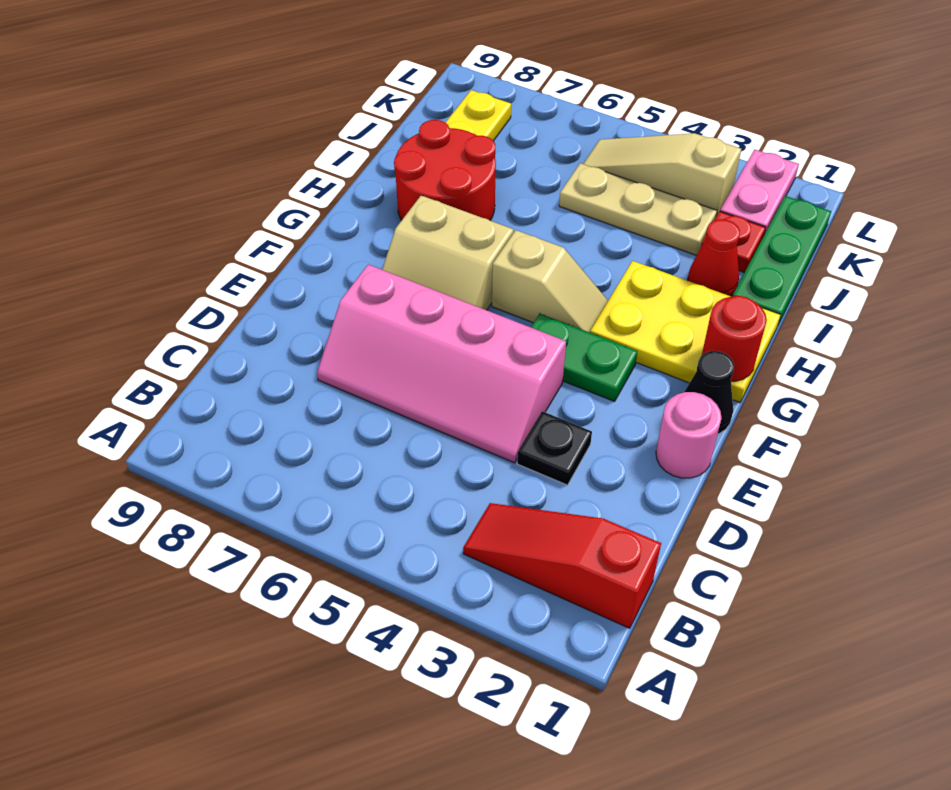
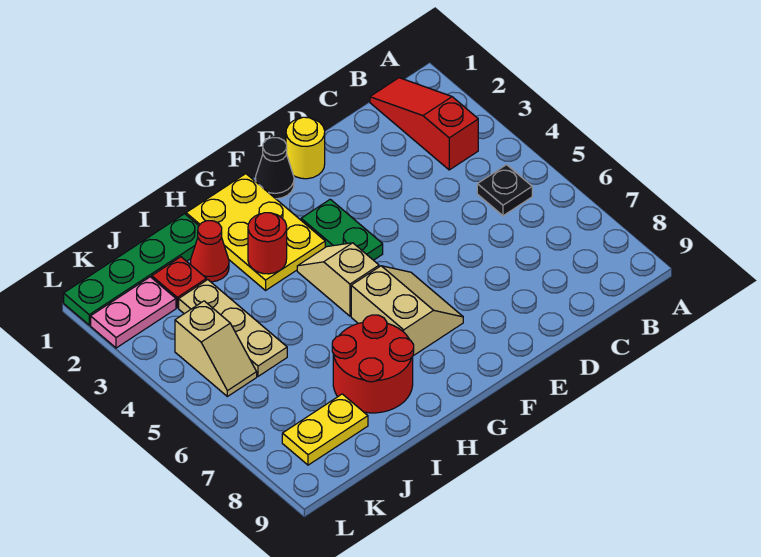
red slope B1:B3 level 1 top 1 -> red slope B1:B3 level 1 top 3
black plate D3 level 1 -> black plate B5 level 1
pink slope D4:E7 level 1 top E -> none
pink round brick E1 level 1 -> yellow round brick E1 level 1
red round brick G1 level 2 -> red round brick H3 level 2
green plate I1:K1 level 1 -> green plate I1:L1 level 1
tan slope K3:K5 level 1 top 3 -> tan slope K4:K5 level 1 top 4

